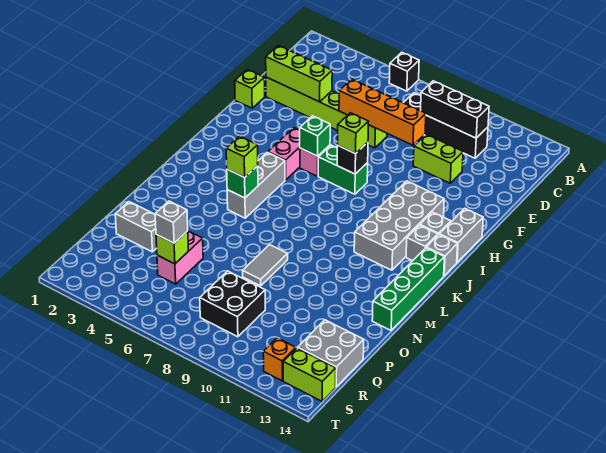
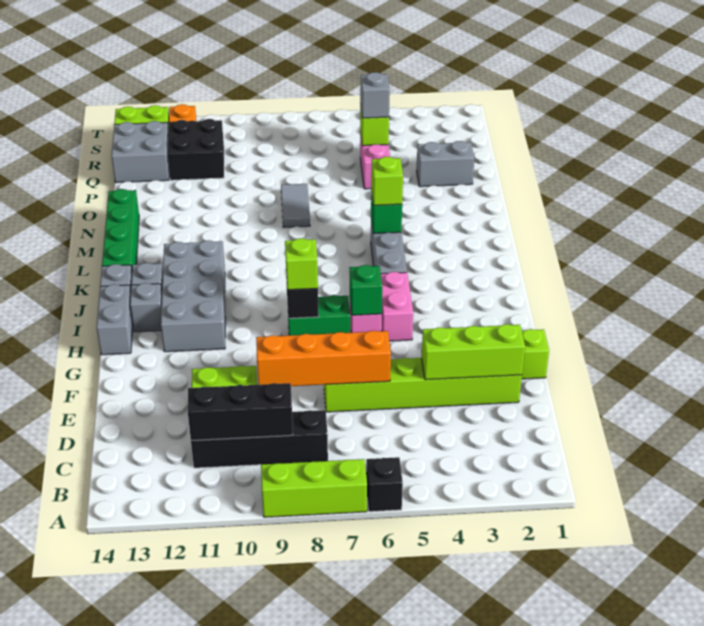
none -> lime brick A7:A9 level 1
black brick Q8:R9 level 1 -> black brick Q11:R12 level 1

